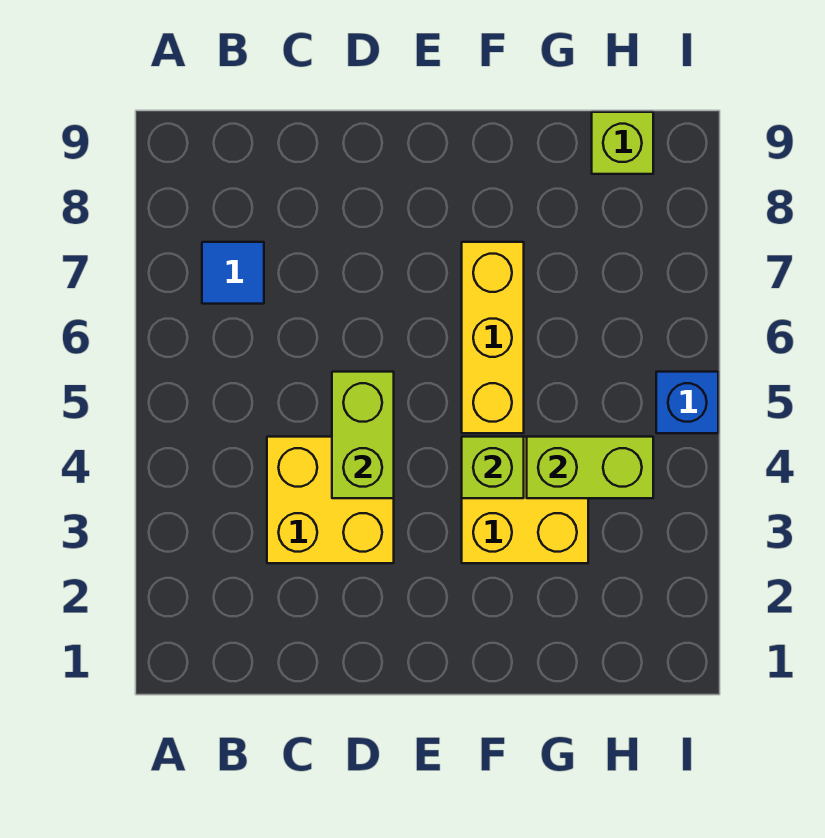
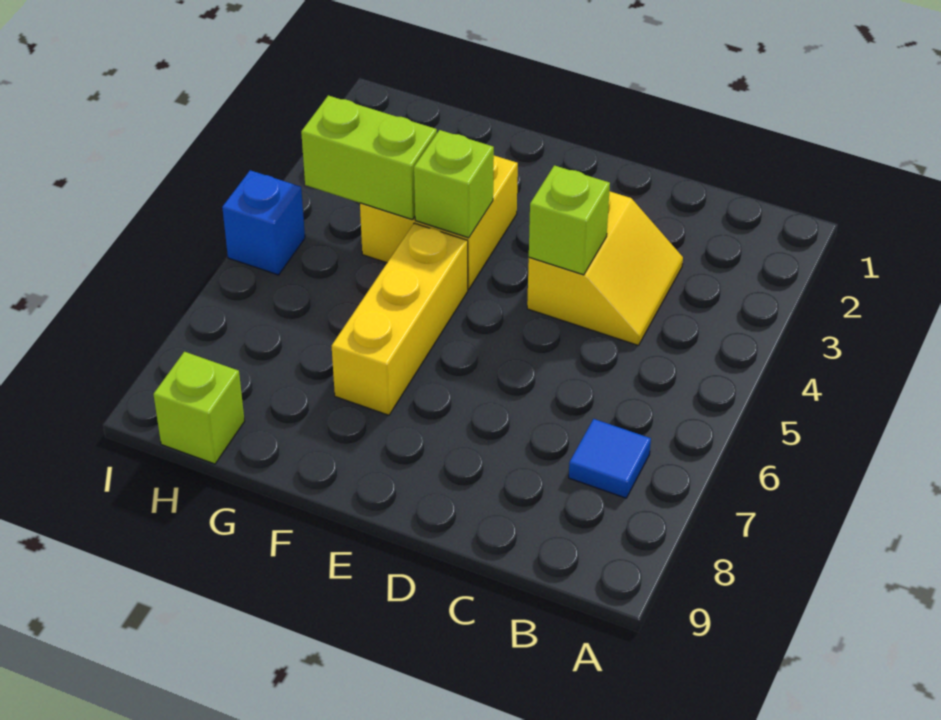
yellow brick C3:D4 level 1 -> yellow slope C3:D4 level 1 top D
lime brick D4:D5 level 2 -> lime brick D4 level 2

